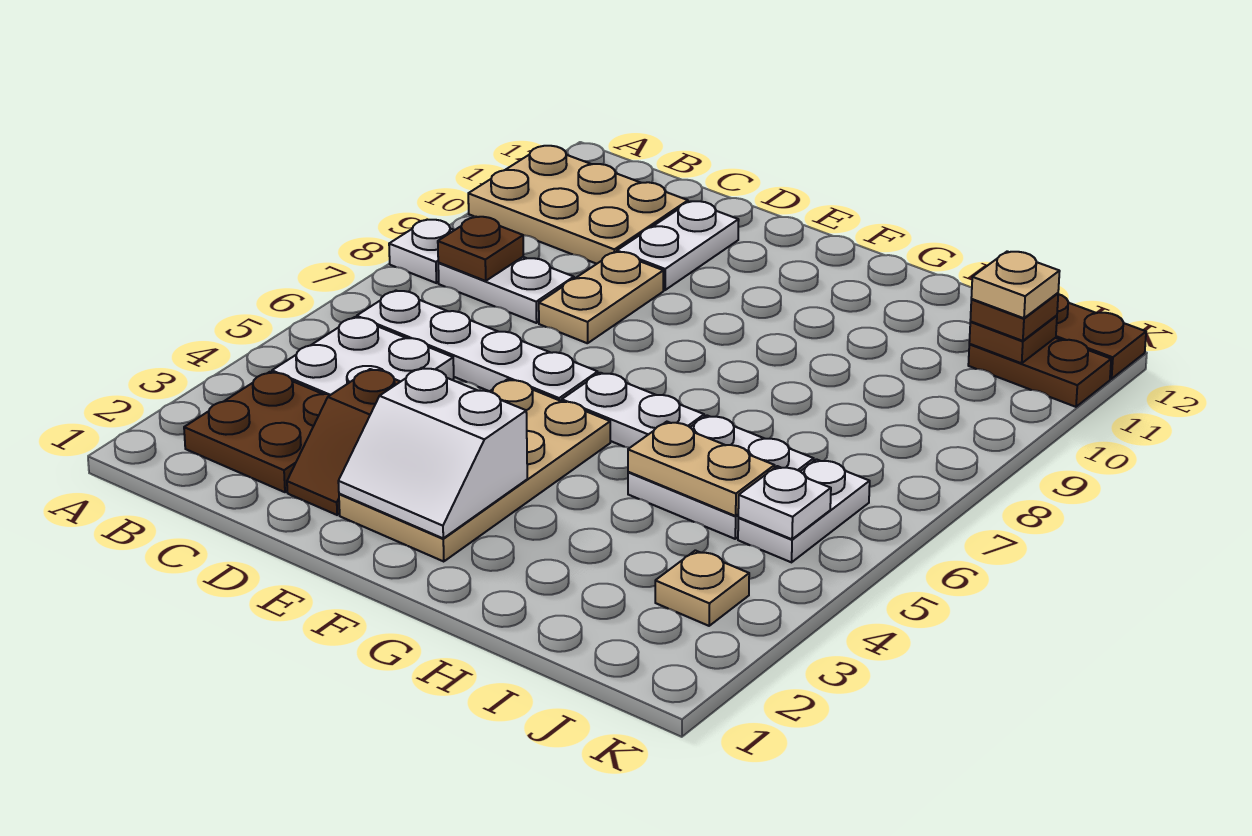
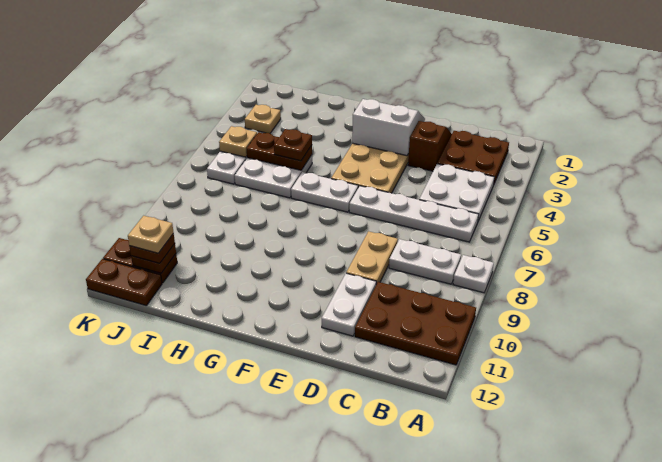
tan plate A10:C11 level 1 -> brown plate A10:C11 level 1
brown plate B8 level 2 -> brown plate H5 level 3
tan plate H5:I5 level 2 -> brown plate H5:I5 level 2
white plate J5 level 2 -> tan plate J5 level 2

